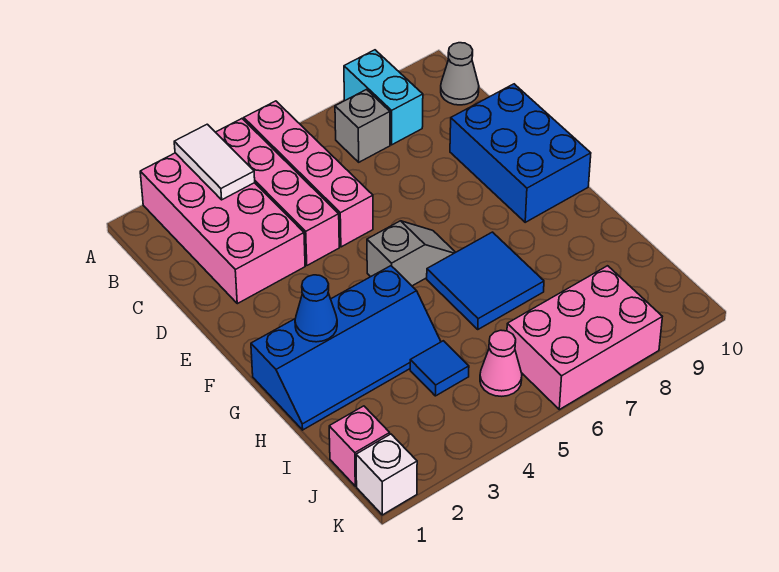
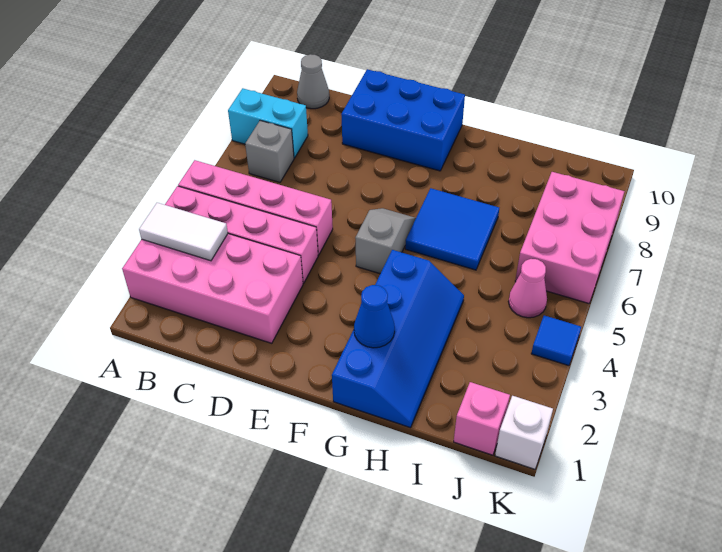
blue tile I4 level 1 -> blue tile K4 level 1

